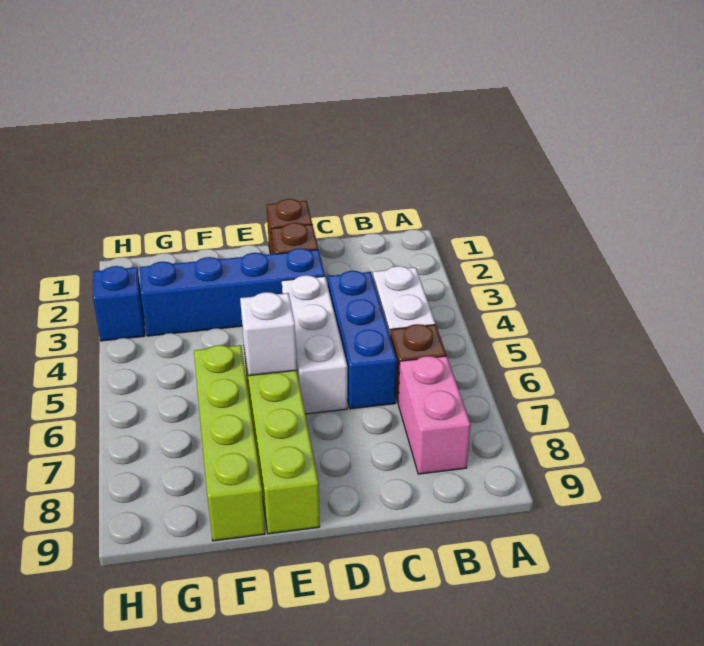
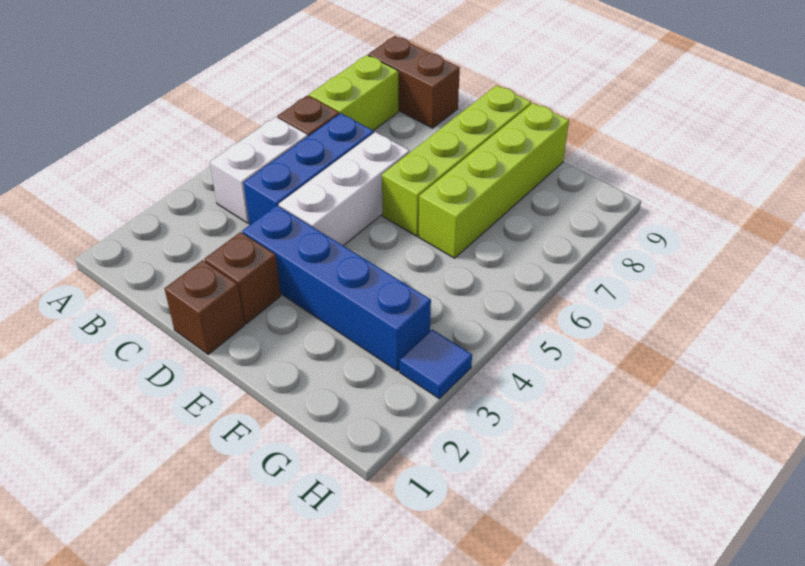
pink brick B7:B8 level 1 -> lime brick B7:B8 level 1
none -> brown brick B9:C9 level 1
white brick E6 level 2 -> none
blue brick H3 level 1 -> blue tile H3 level 1

